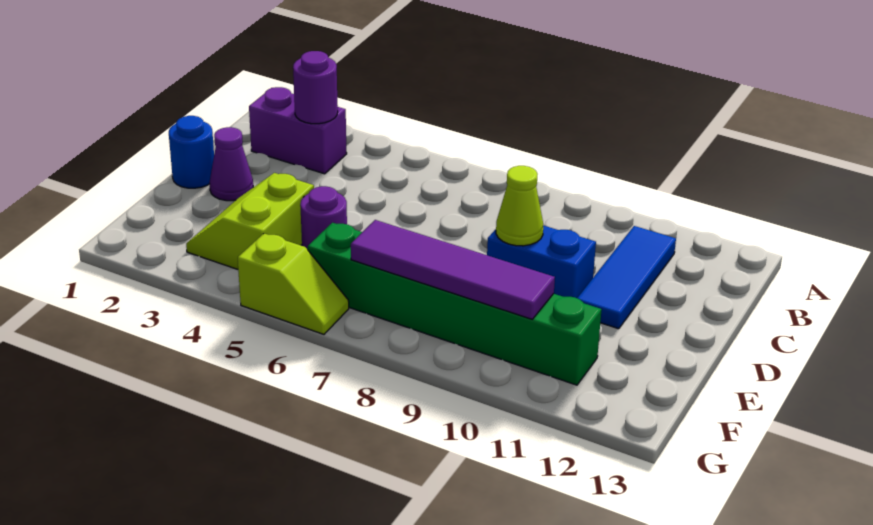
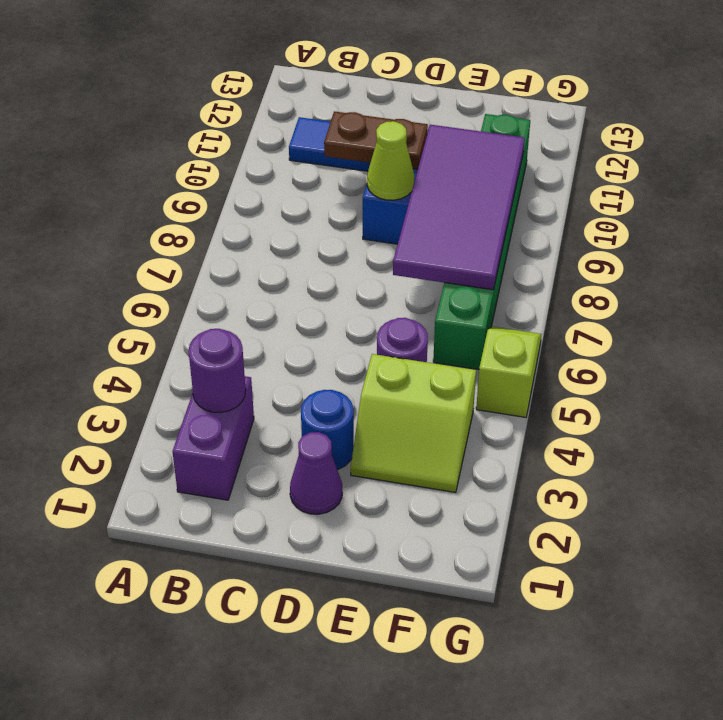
none -> brown plate C10:D10 level 2
blue round brick D1 level 1 -> blue round brick D3 level 1
purple tile F7:F10 level 2 -> purple tile E7:F10 level 2

